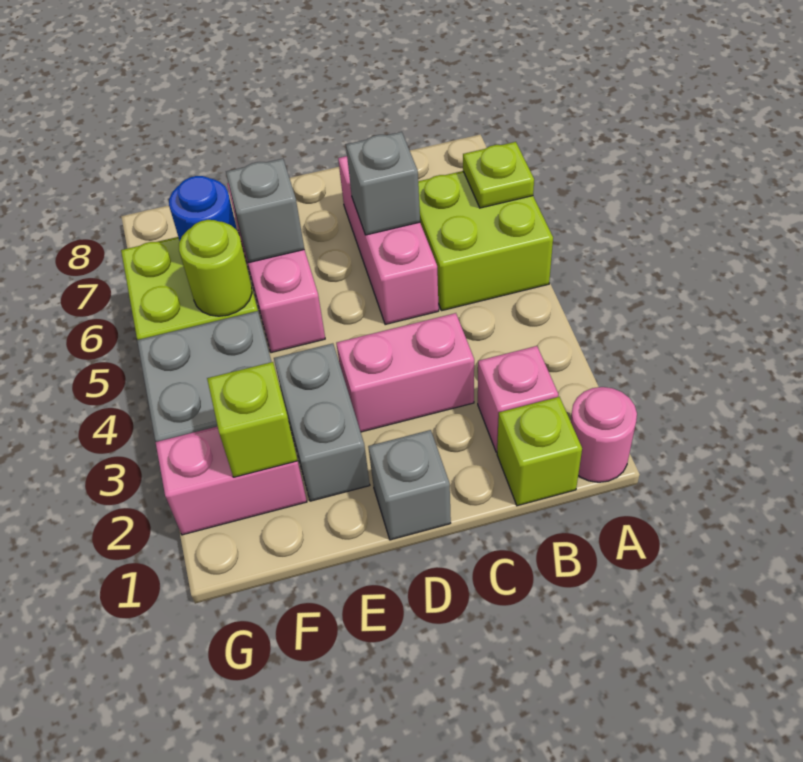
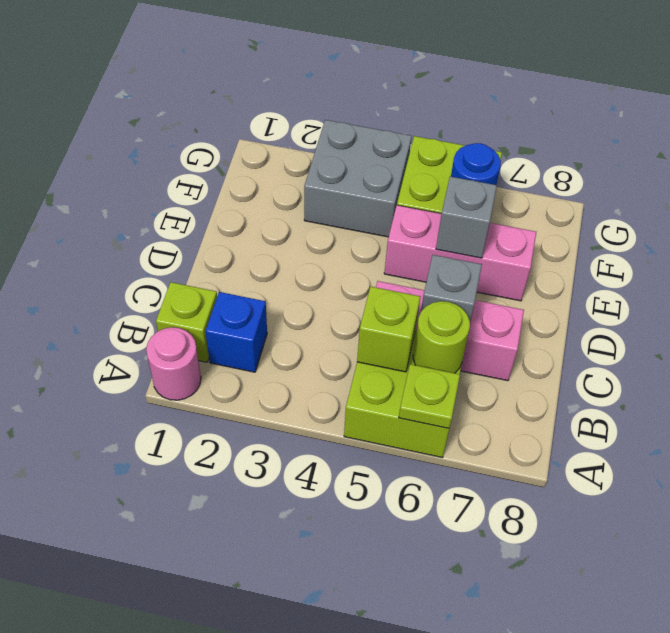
pink brick B2 level 1 -> blue brick B2 level 1
pink brick C3:D3 level 1 -> none
grey brick D1 level 1 -> none
grey brick E2:E3 level 1 -> none
pink brick F2:G2 level 1 -> none
lime brick F2 level 2 -> lime brick B5 level 2
lime round brick F5 level 2 -> lime round brick B6 level 2

